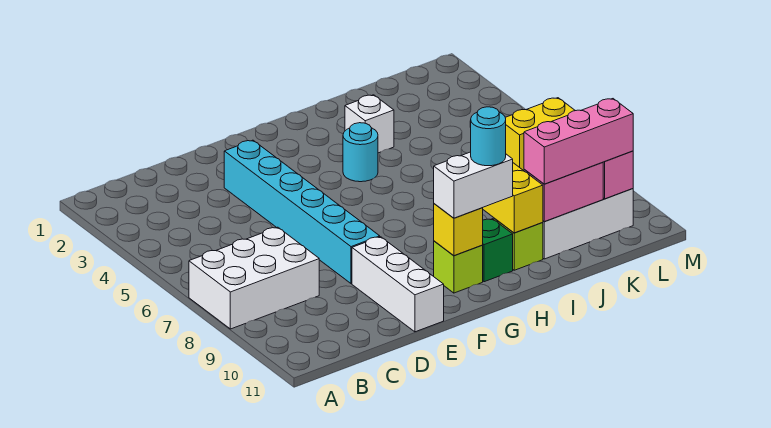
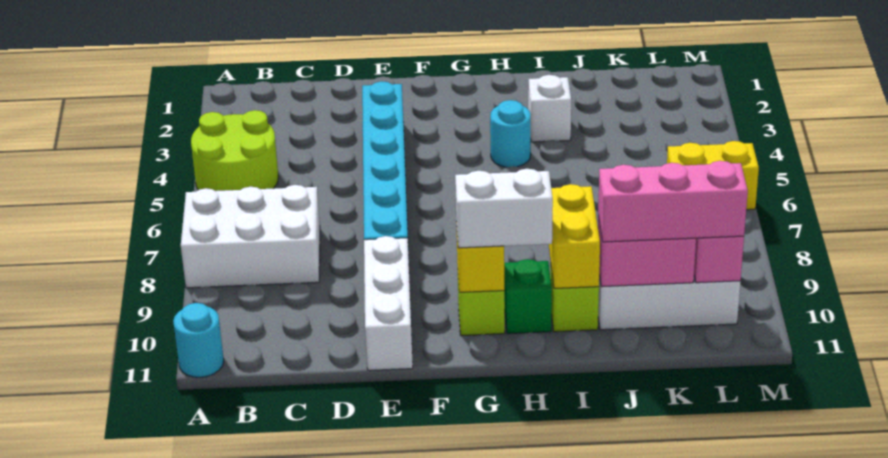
none -> lime round brick A4:B5 level 1
cyan round brick H10 level 4 -> cyan round brick A11 level 1

